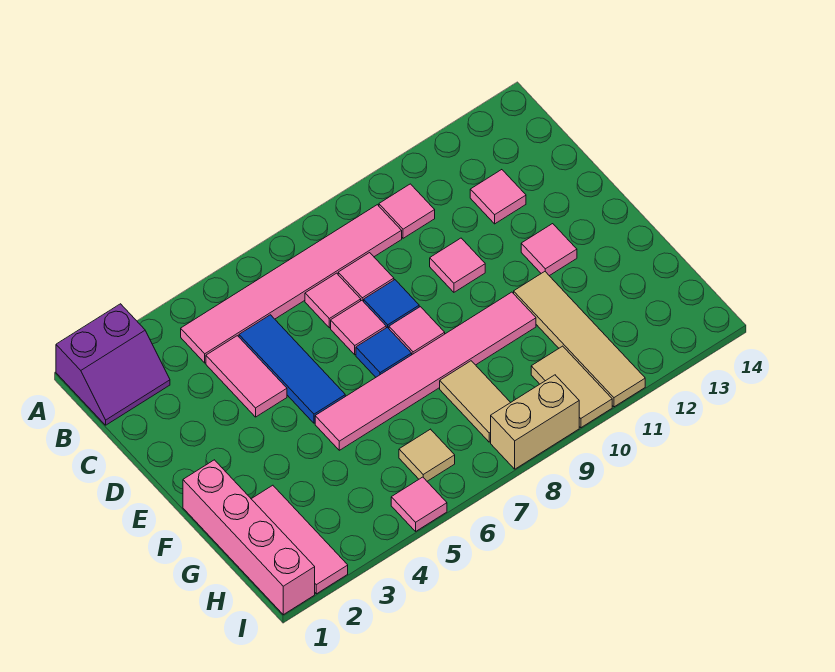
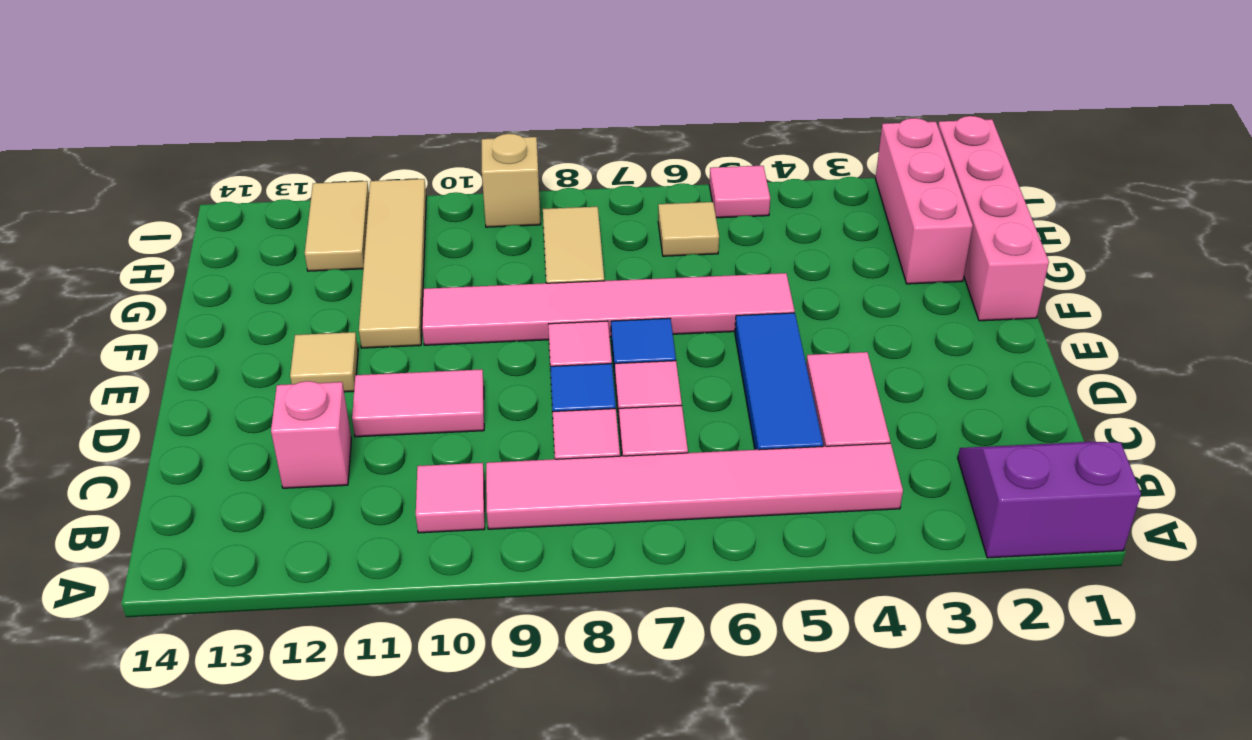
pink tile C12 level 1 -> pink brick C12 level 1
pink tile D10 level 1 -> pink tile D10:D11 level 1
pink tile E12 level 1 -> tan tile E12 level 1
pink tile G2:I2 level 1 -> pink brick G2:I2 level 1
tan tile H10:I10 level 1 -> tan tile H12:I12 level 1
tan brick I8:I9 level 1 -> tan brick I9 level 1

